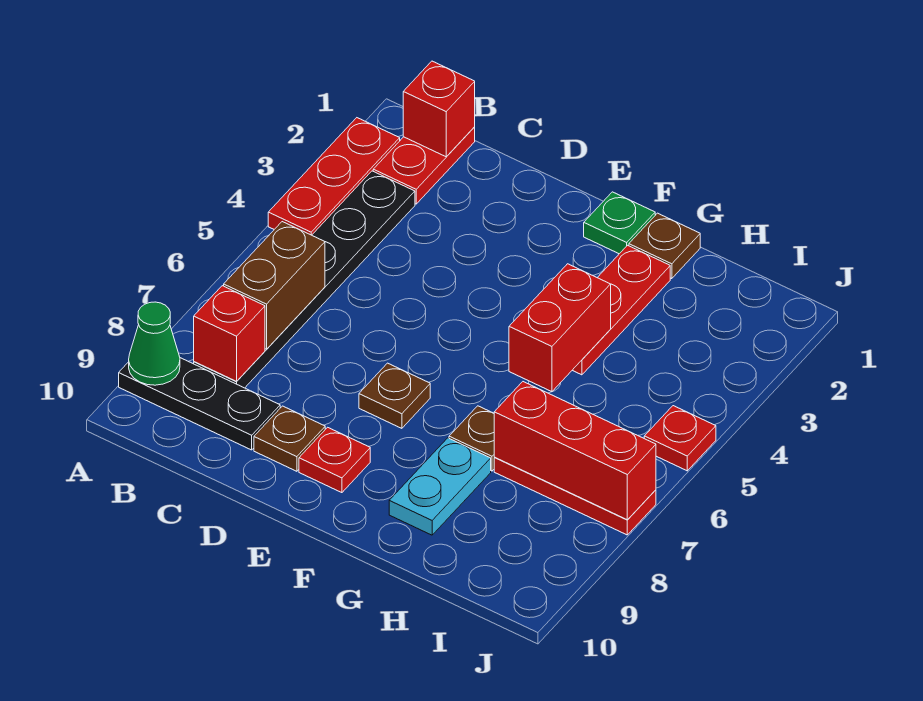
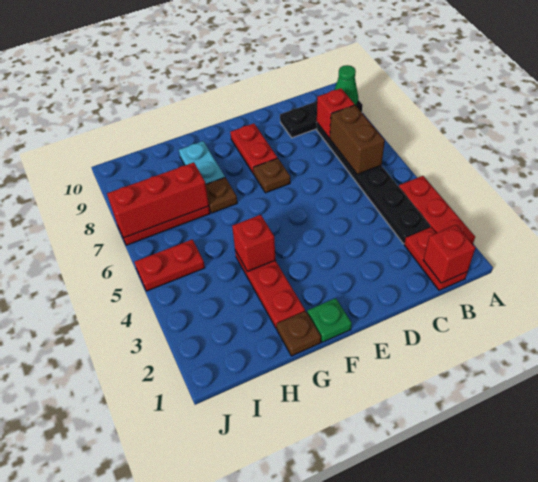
brown plate D9 level 1 -> none
red plate E9 level 1 -> red plate E8:E9 level 1
red brick G4:G5 level 2 -> red brick G4 level 2
red plate J5 level 1 -> red plate I5:J5 level 1

